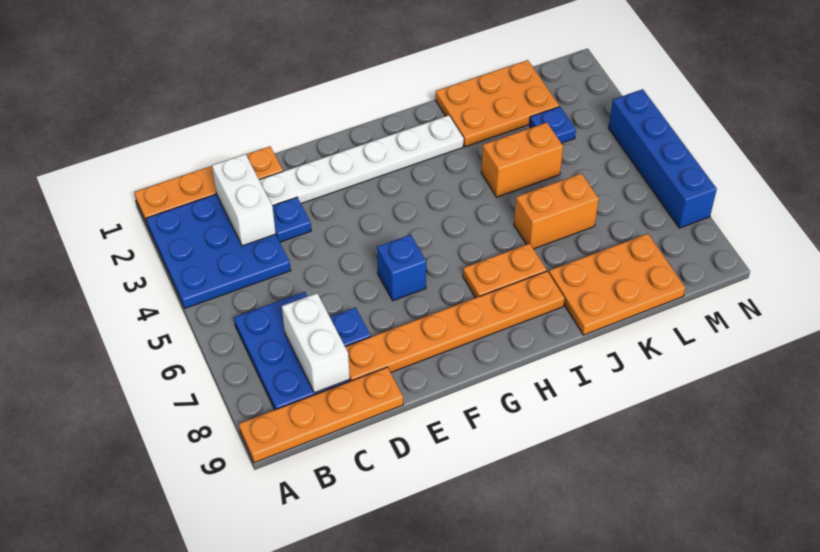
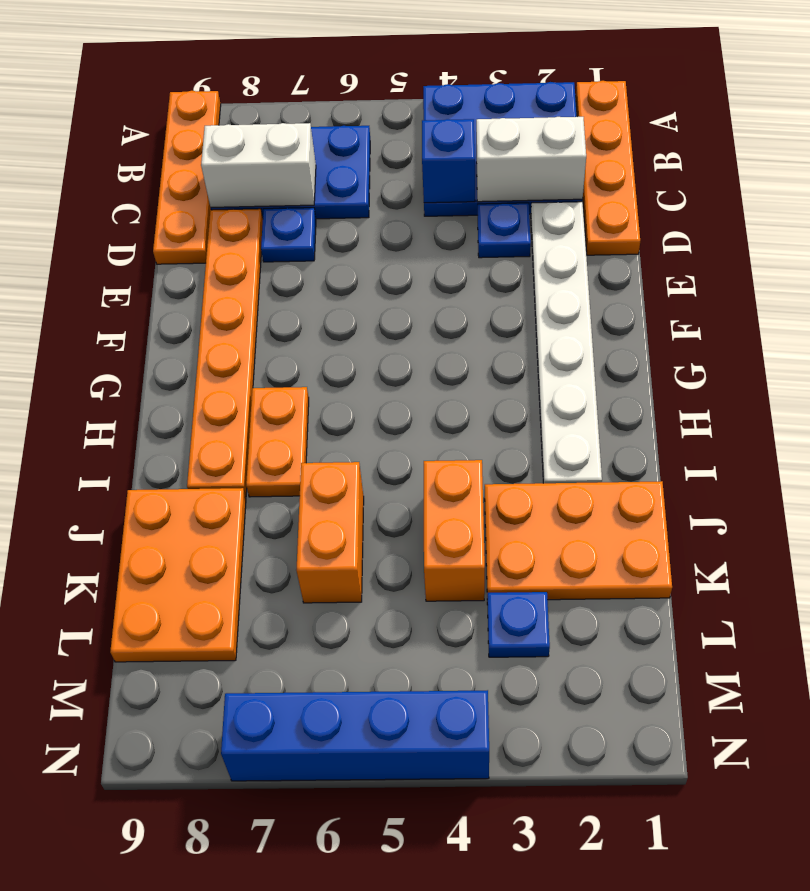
blue brick F6 level 1 -> blue brick C4 level 2
orange plate J1:L2 level 1 -> orange plate J1:K3 level 1

